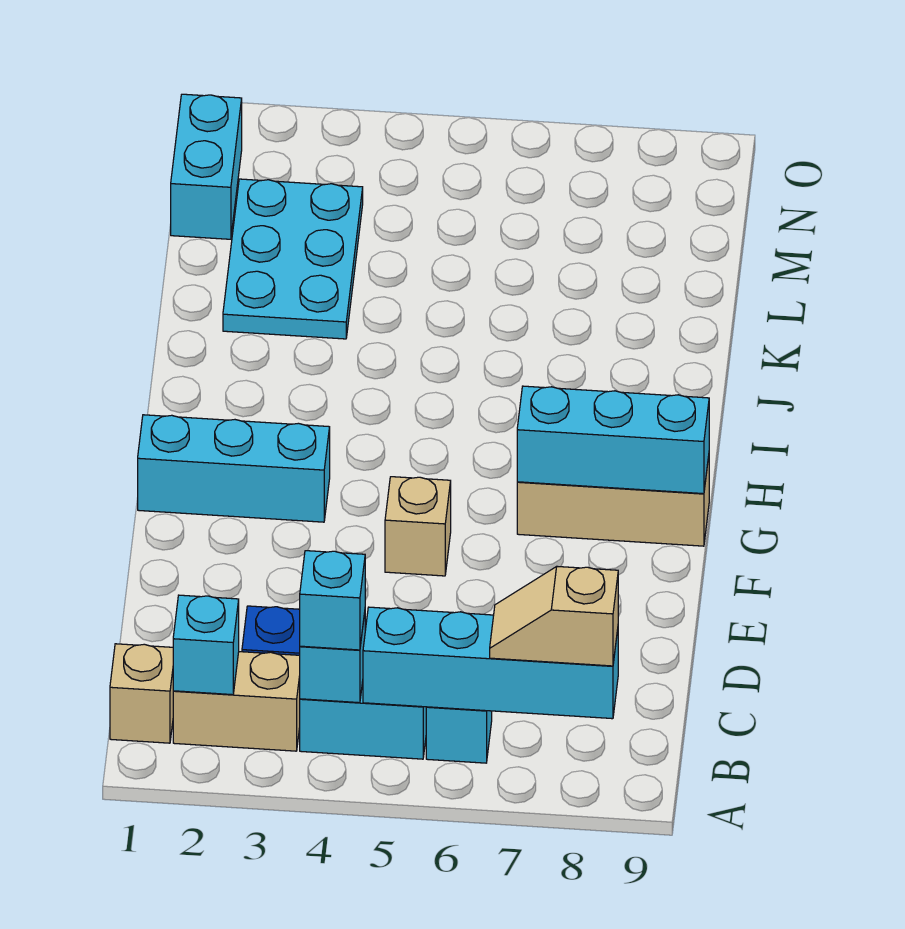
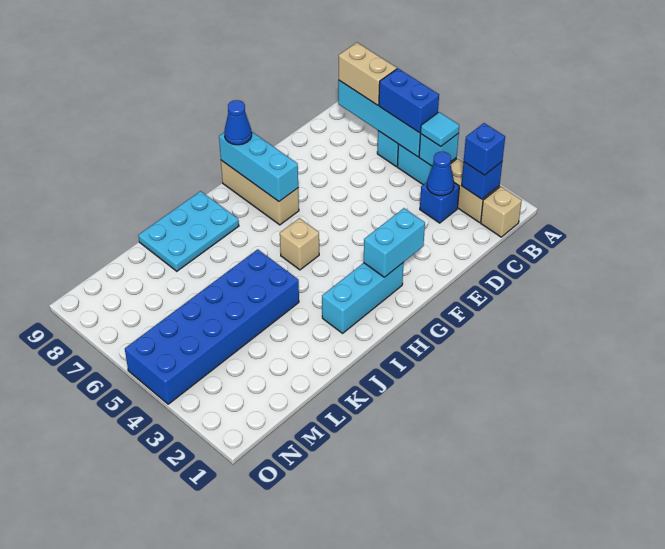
cyan brick B2 level 2 -> blue brick B2 level 2
none -> blue brick B2 level 3
cyan brick B4 level 3 -> cyan tile B4 level 3
none -> blue brick B5:B6 level 3
tan slope B7:B8 level 3 top 8 -> tan brick B7:B8 level 3
none -> blue cone C3 level 2
tan brick F5 level 1 -> tan brick H5 level 1
cyan brick G1:G3 level 1 -> cyan brick G2:I2 level 1
none -> blue cone G9 level 3
none -> blue brick J4:O5 level 1
cyan plate K2:M3 level 1 -> cyan plate I8:K9 level 1
cyan brick M1:N1 level 1 -> cyan brick F2:G2 level 2

